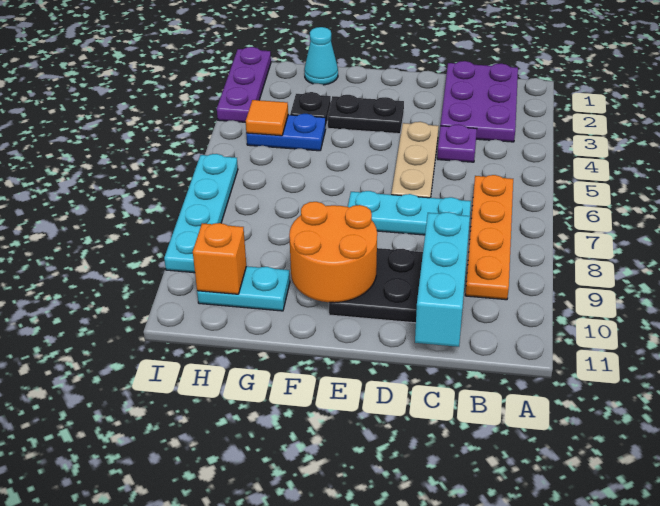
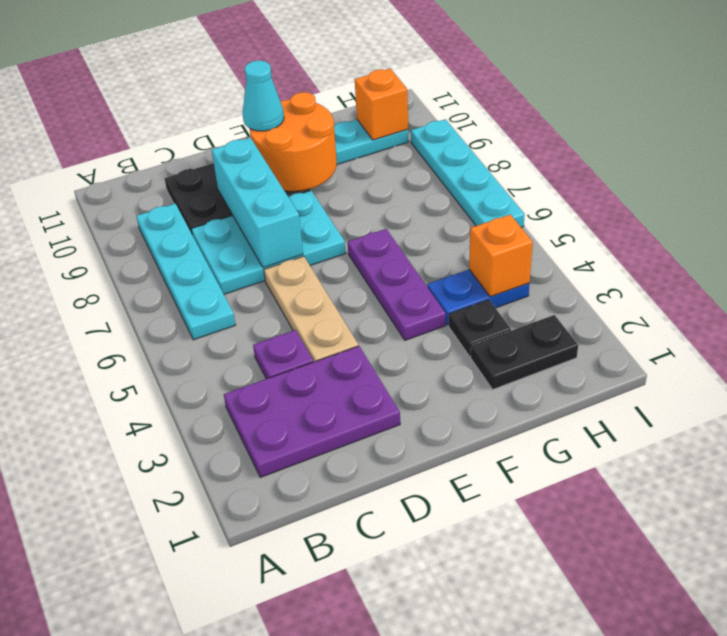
purple plate B1:C3 level 1 -> purple plate B2:D3 level 1
orange plate B6:B9 level 1 -> cyan plate B6:B9 level 1
cyan plate C7:E7 level 1 -> cyan plate C7:E8 level 1
cyan brick C9:C11 level 2 -> cyan brick D7:D9 level 2
black plate E3:F3 level 1 -> black plate G2:H2 level 1
cyan cone G1 level 1 -> cyan cone E10 level 3
orange tile H4 level 2 -> orange brick H4 level 2
purple plate I1:I3 level 1 -> purple plate F4:F6 level 1

